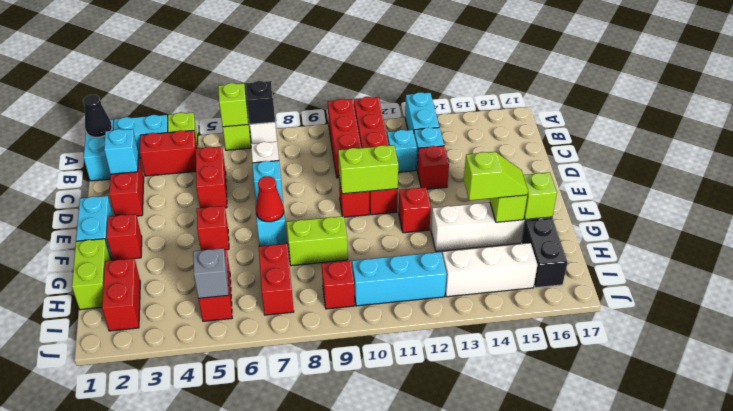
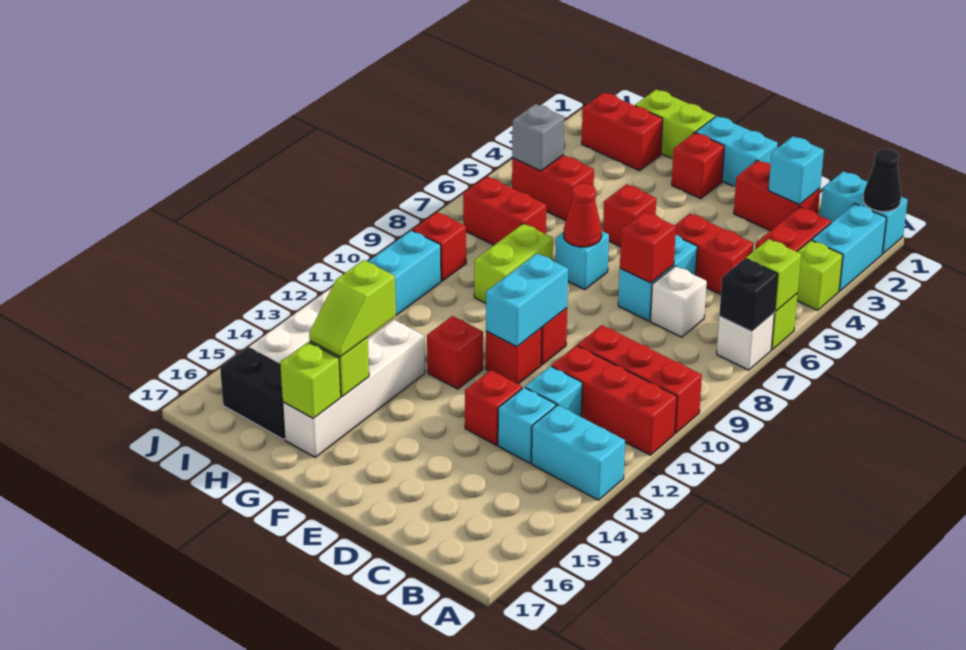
cyan brick D7 level 1 -> cyan brick D6:D7 level 1
none -> red brick D7 level 2
lime brick E10:E11 level 2 -> cyan brick E10:E11 level 2

